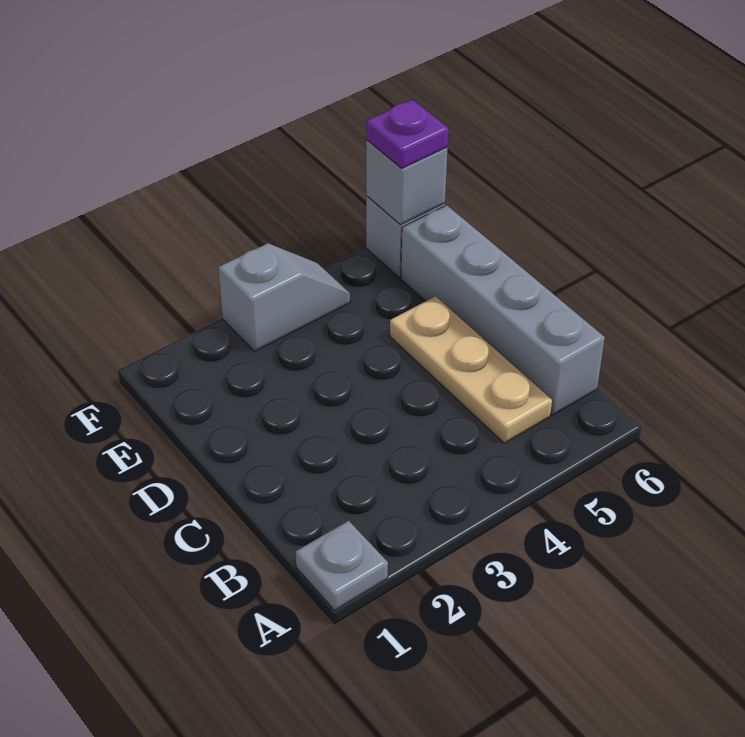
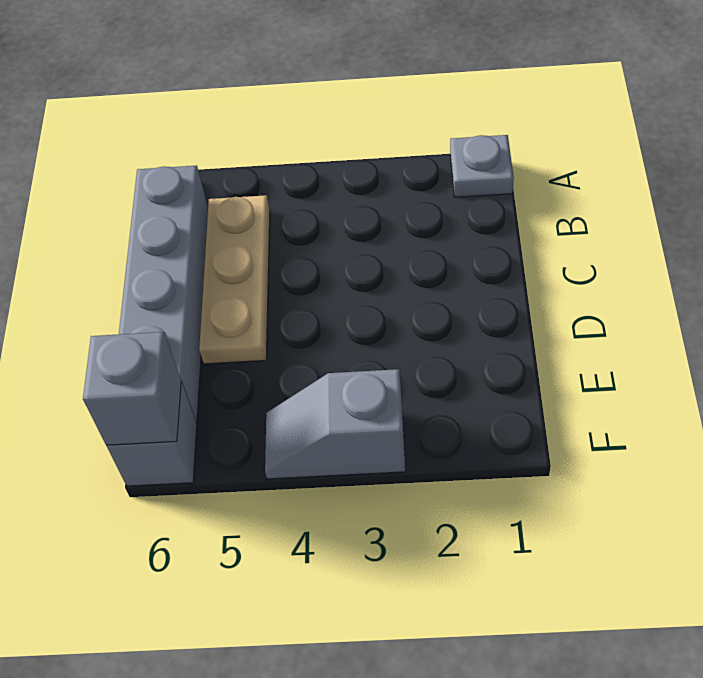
purple plate F6 level 3 -> none

